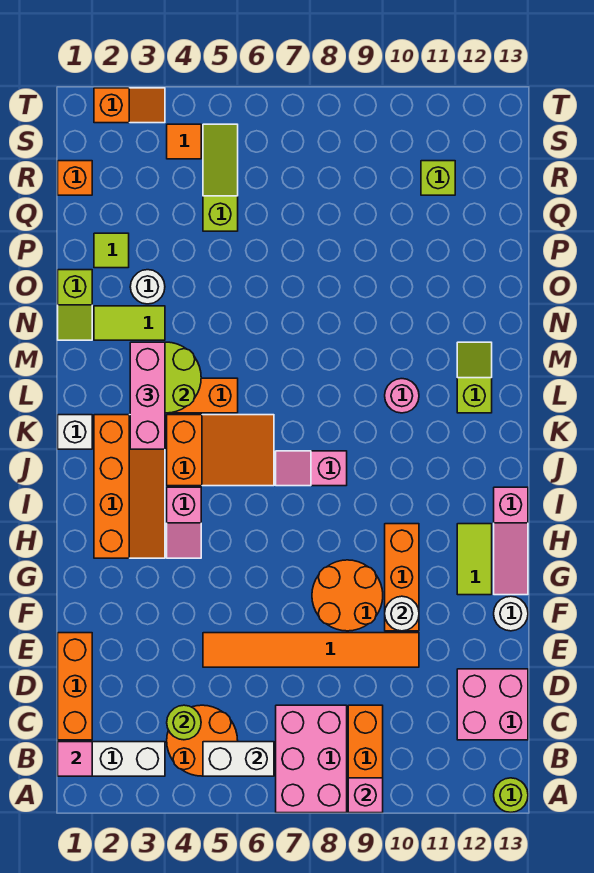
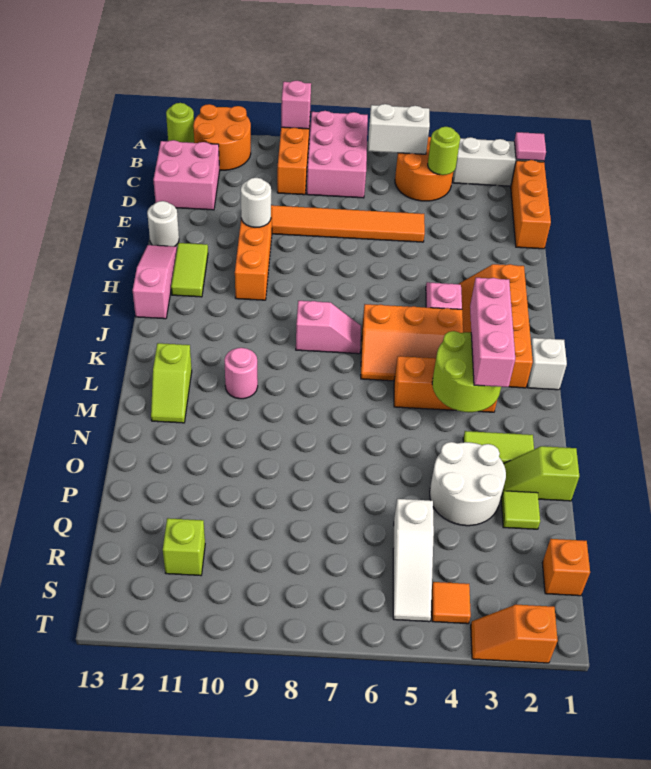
orange round brick F8:G9 level 1 -> orange round brick A11:B12 level 1
orange slope J4:K6 level 1 top 4 -> orange slope J4:K6 level 1 top J
lime slope N1:O1 level 1 top O -> lime slope O1:O2 level 1 top 1
white round brick O3 level 1 -> white round brick O3:P4 level 1
lime slope Q5:S5 level 1 top Q -> white slope Q5:S5 level 1 top Q

